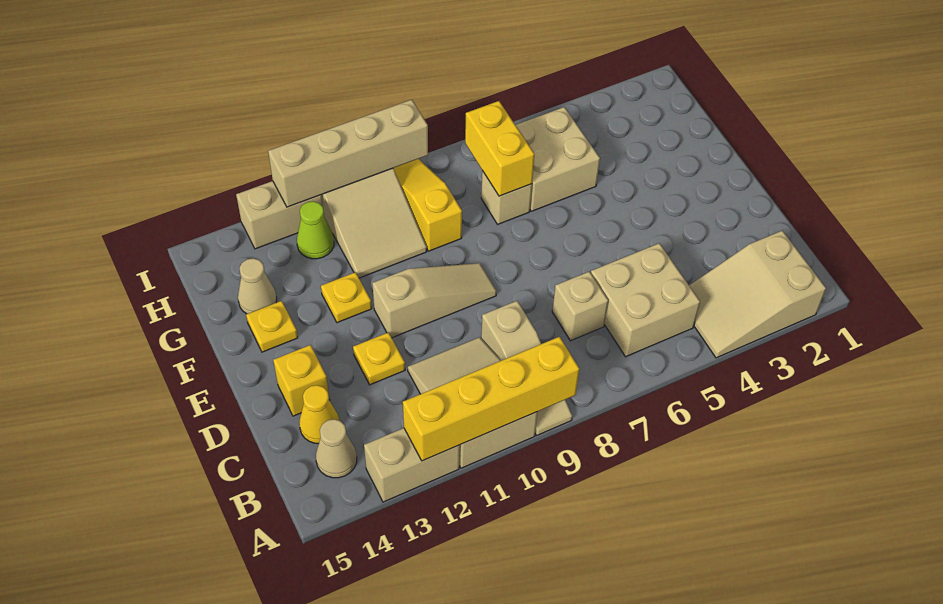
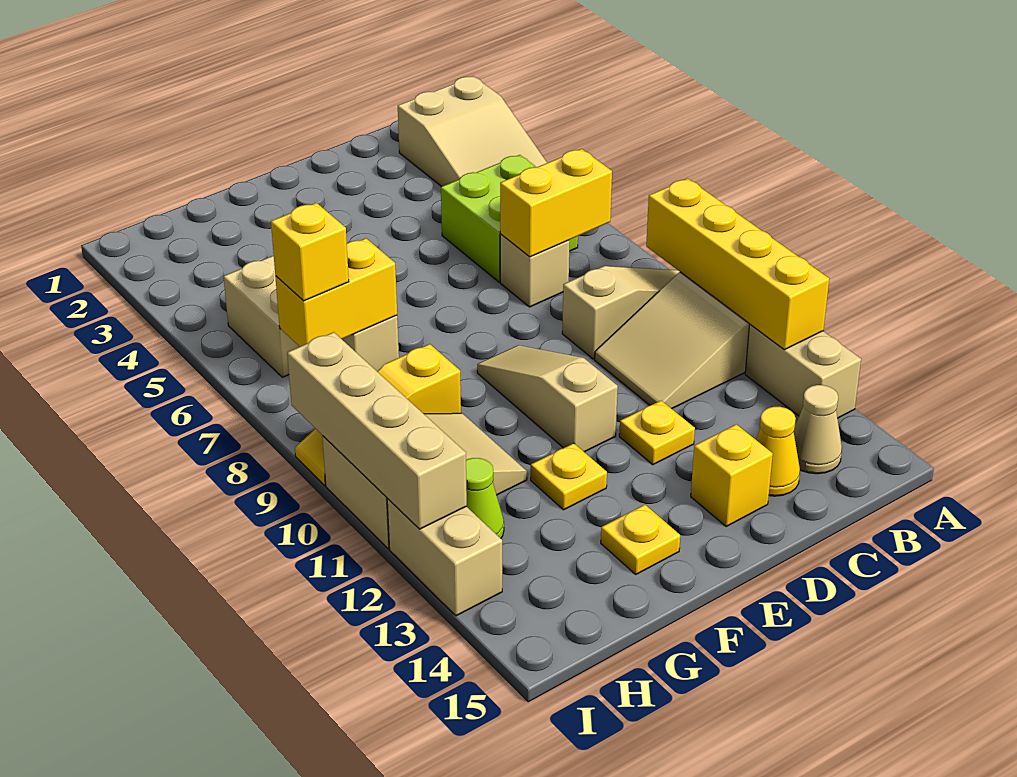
tan brick B5:C6 level 1 -> lime brick B5:C6 level 1
none -> yellow brick B7:C7 level 2
tan cone G14 level 1 -> none
none -> yellow brick H7 level 3

